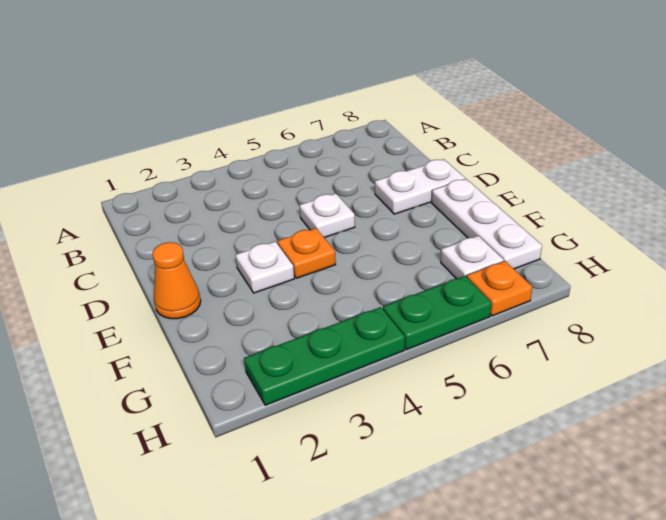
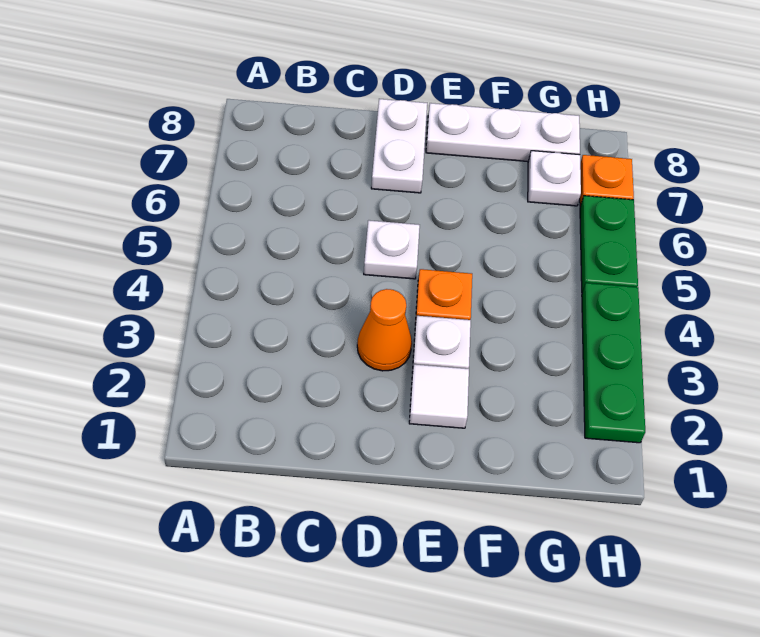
orange cone E1 level 1 -> orange cone D3 level 1
none -> white tile E2 level 1

